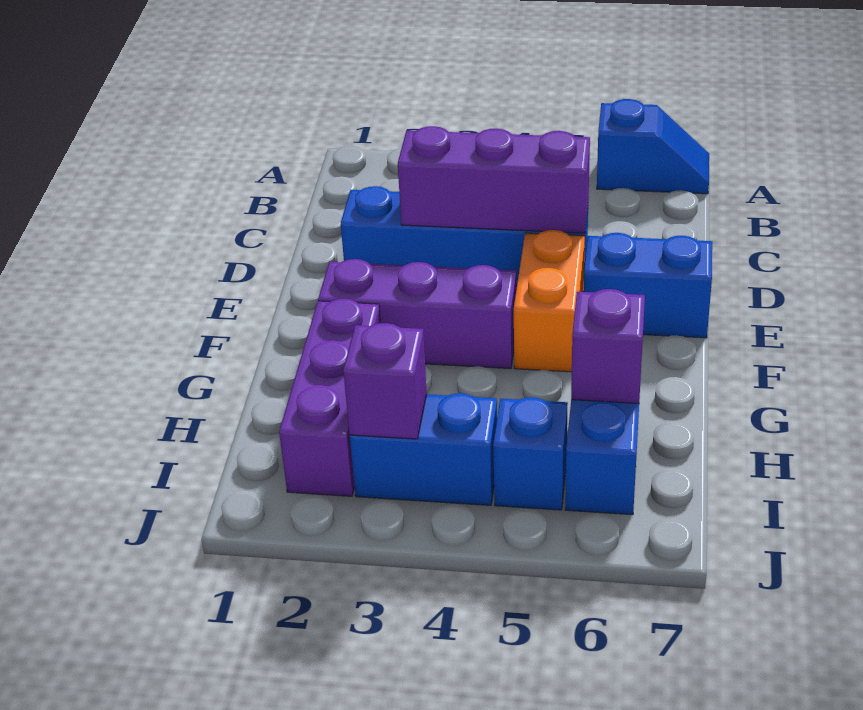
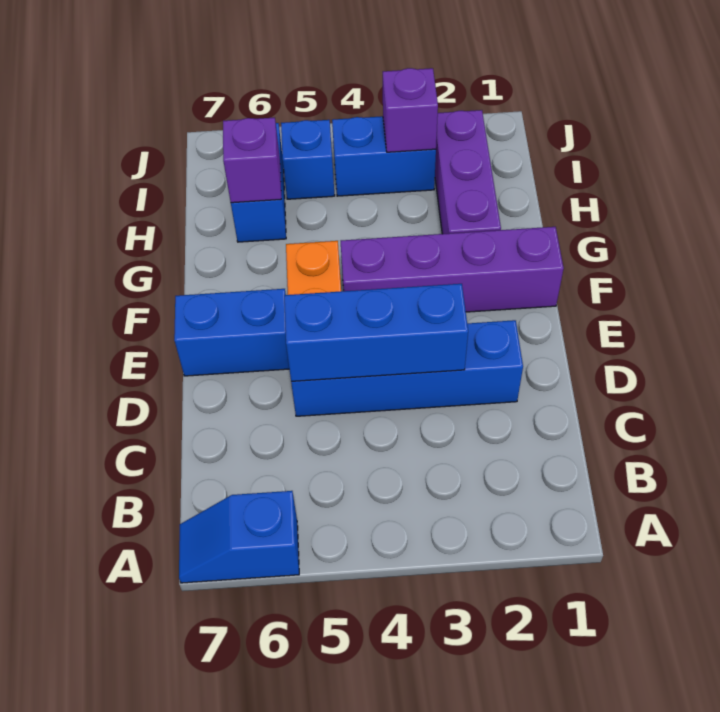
purple brick D3:D5 level 2 -> blue brick D3:D5 level 2
purple brick F2:F4 level 1 -> purple brick F1:F4 level 1

